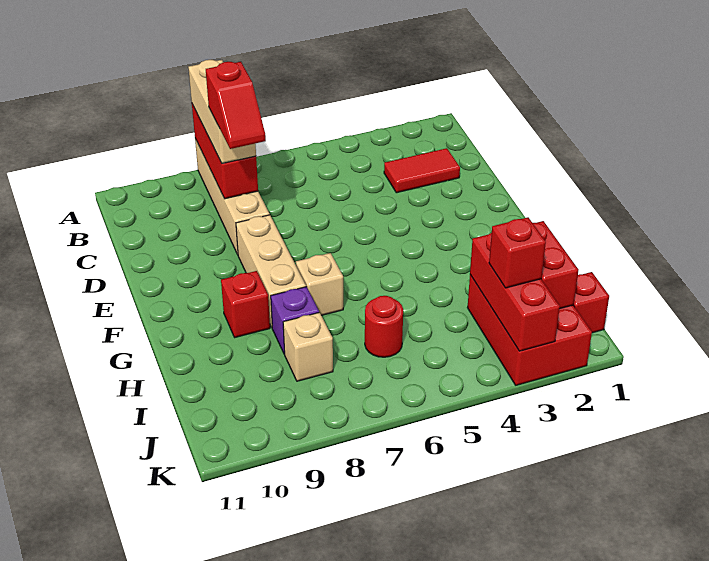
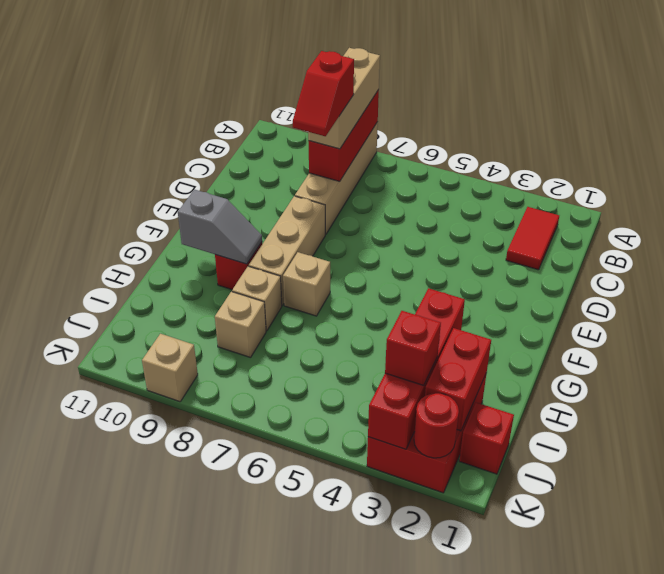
red tile C2:C3 level 1 -> red tile B2:C2 level 1
none -> grey slope G9:G10 level 2 top 10
purple brick H8 level 1 -> tan brick H8 level 1
red brick I3:K3 level 2 -> red brick H3:K3 level 2
red round brick I6 level 1 -> red round brick K2 level 2
none -> tan brick K9 level 1

